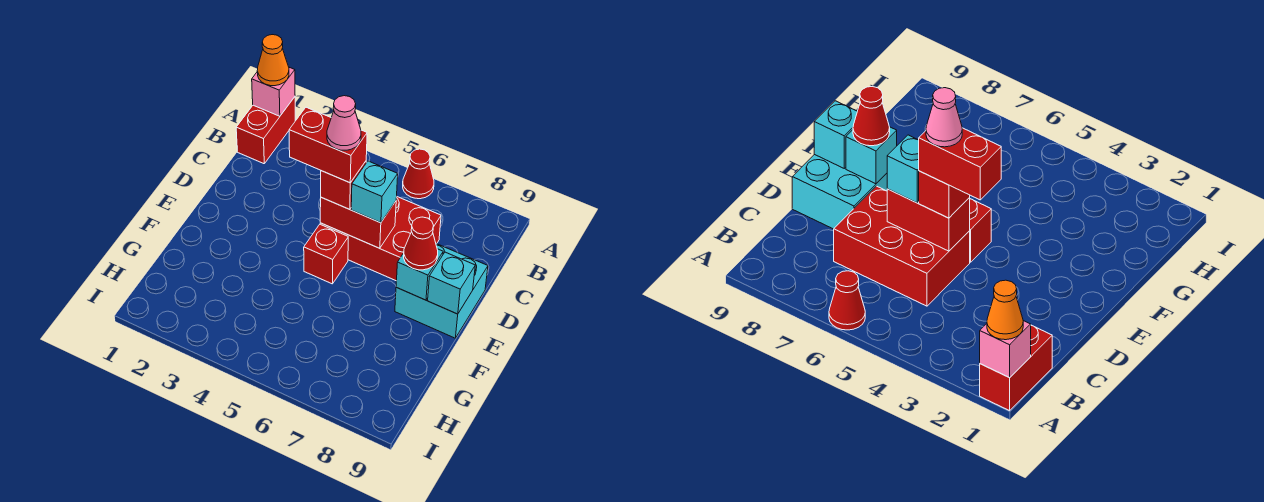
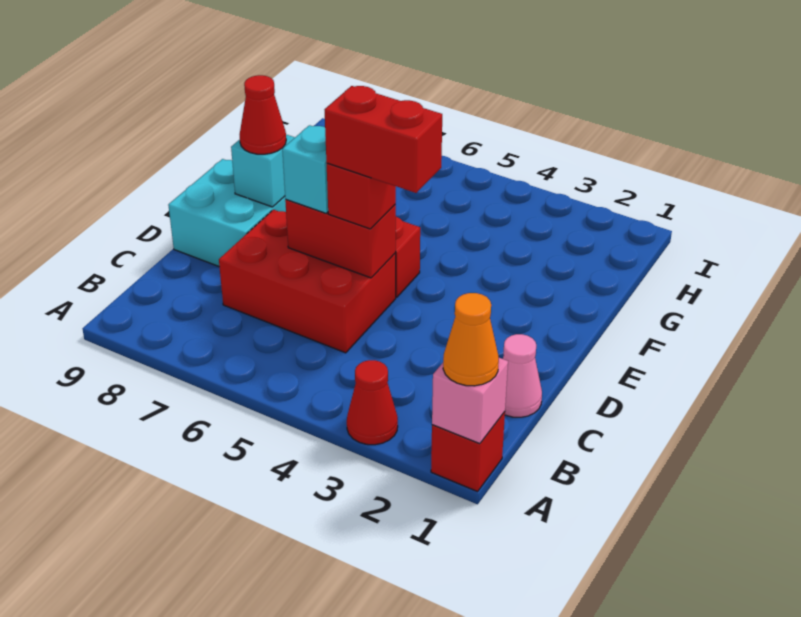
red brick A1:B1 level 1 -> red brick A1 level 1
red cone A6 level 1 -> red cone A3 level 1
pink cone D5 level 5 -> pink cone C1 level 1
cyan brick E9 level 2 -> none

